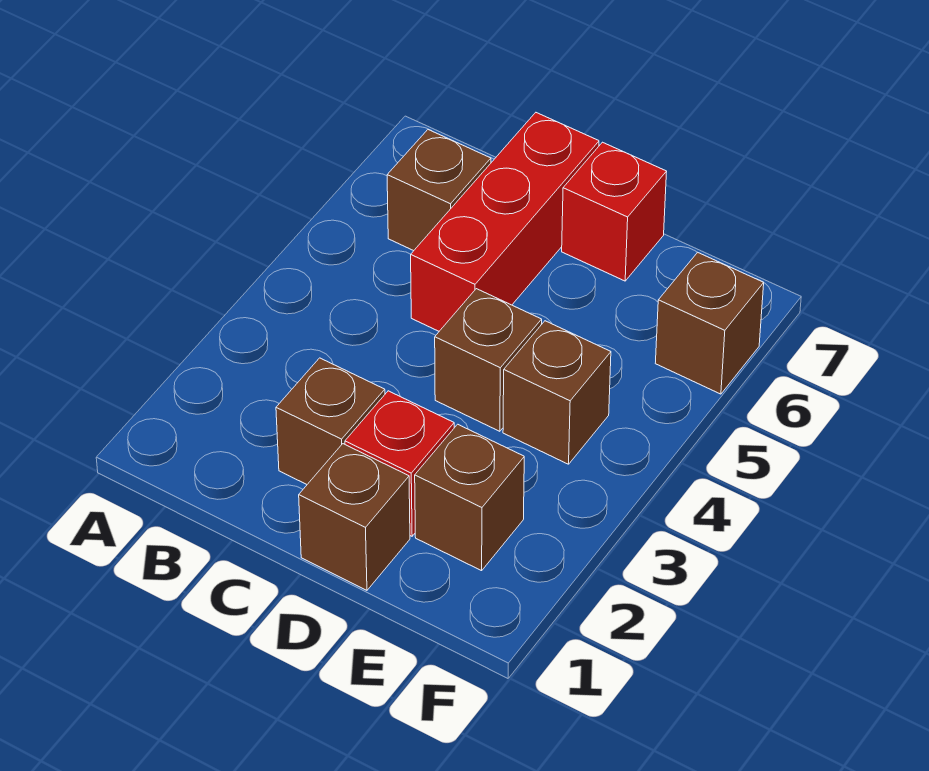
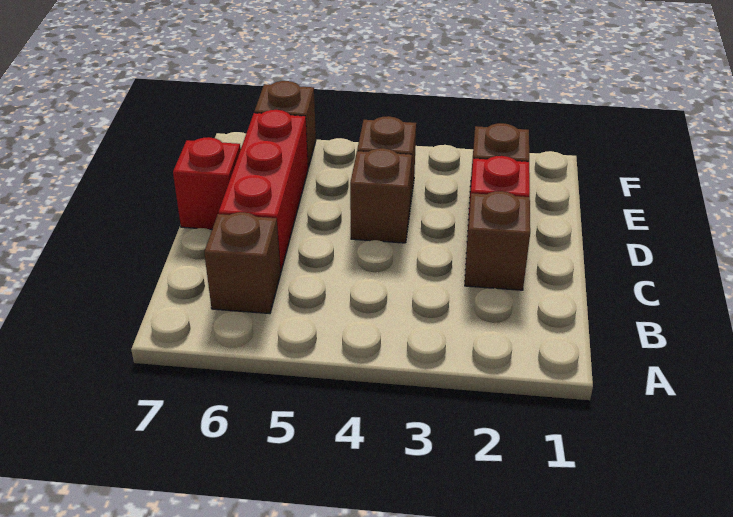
red brick C5:C7 level 1 -> red brick C6:E6 level 1
brown brick D1 level 1 -> none

